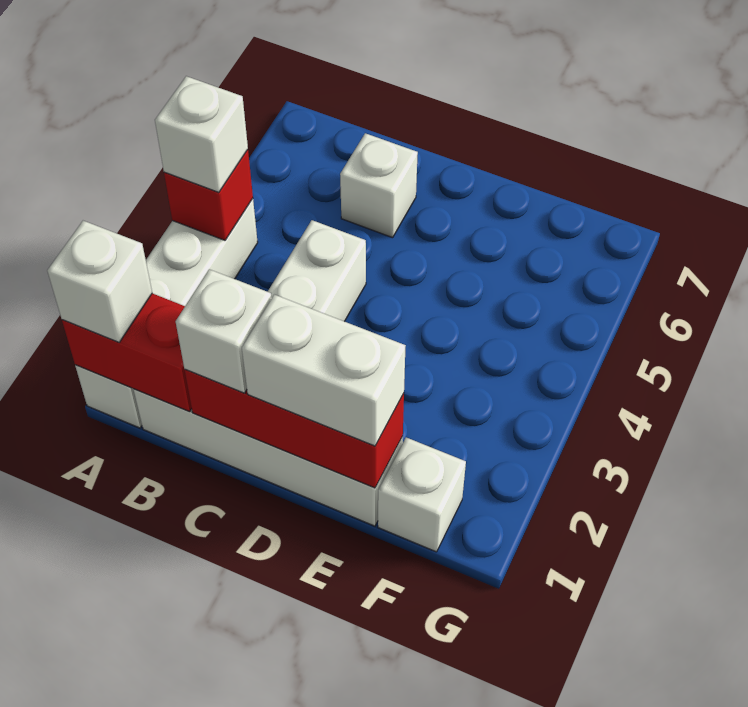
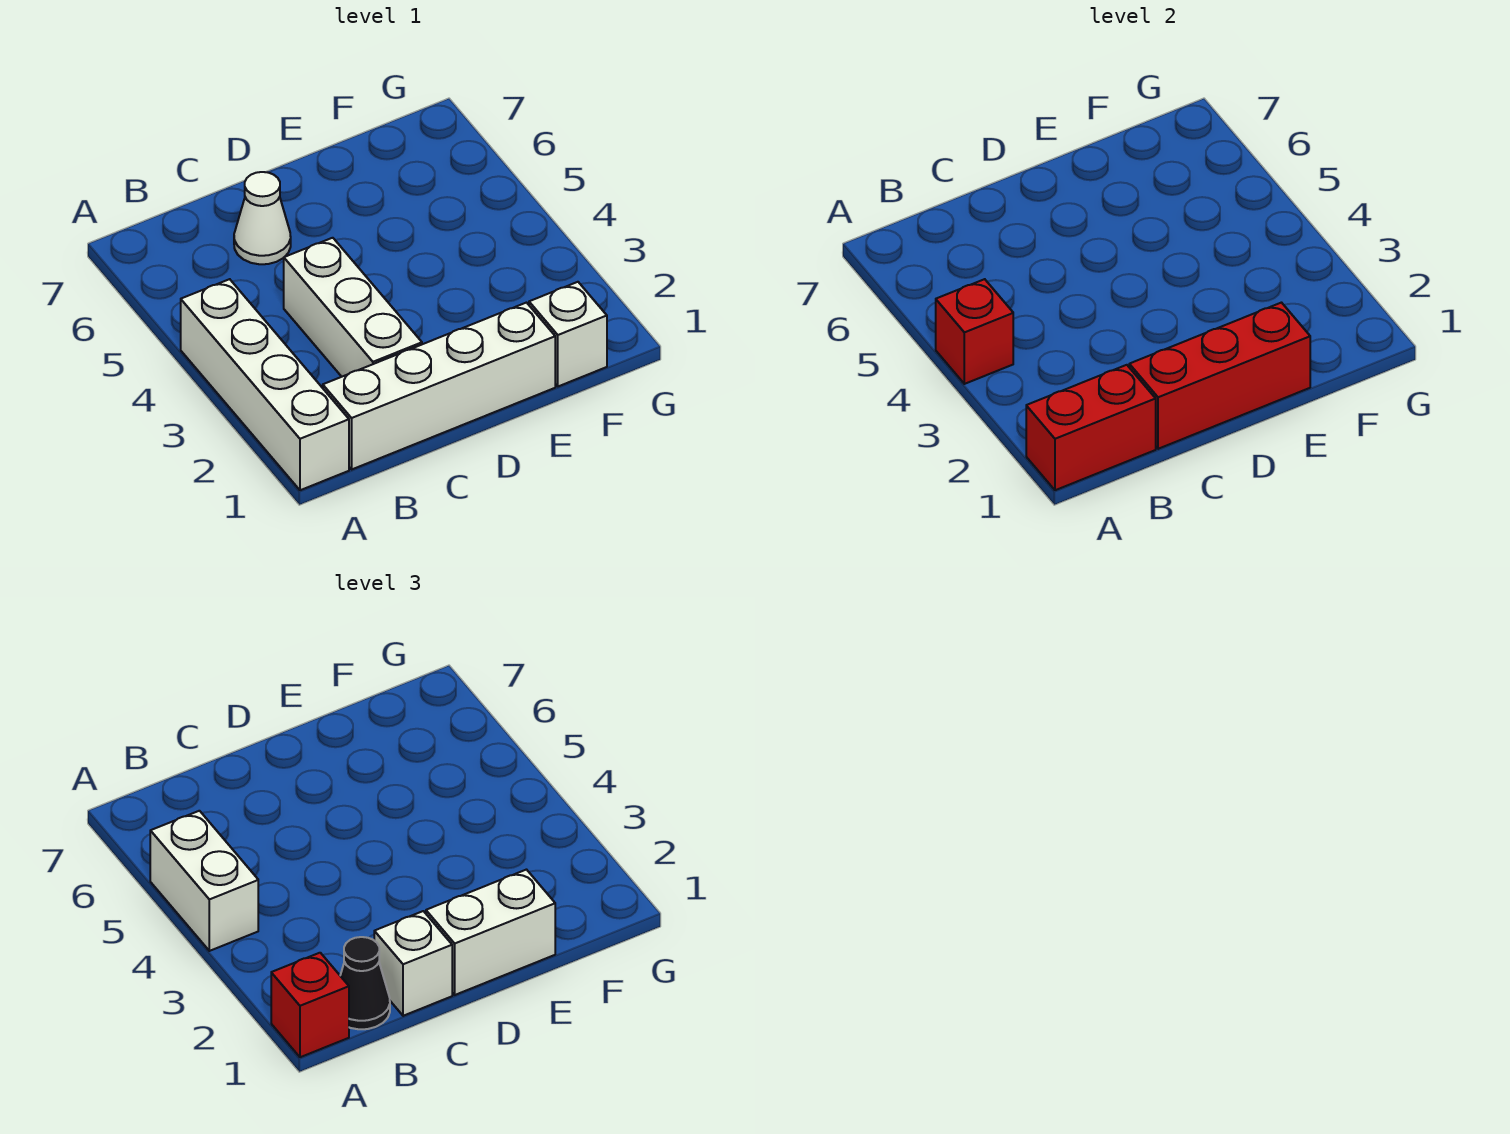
white brick A1 level 3 -> red brick A1 level 3
white brick A4 level 3 -> white brick A4:A5 level 3
none -> black cone B1 level 3
white brick C6 level 1 -> white cone C6 level 1

